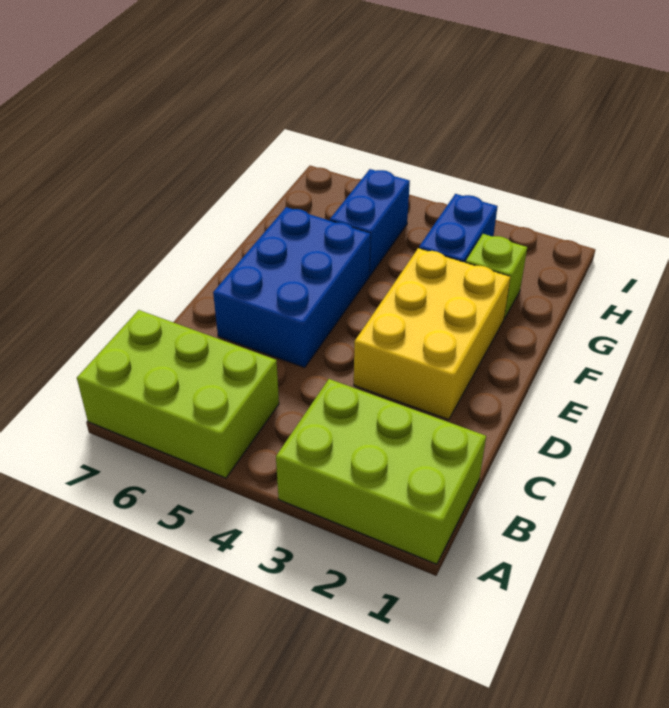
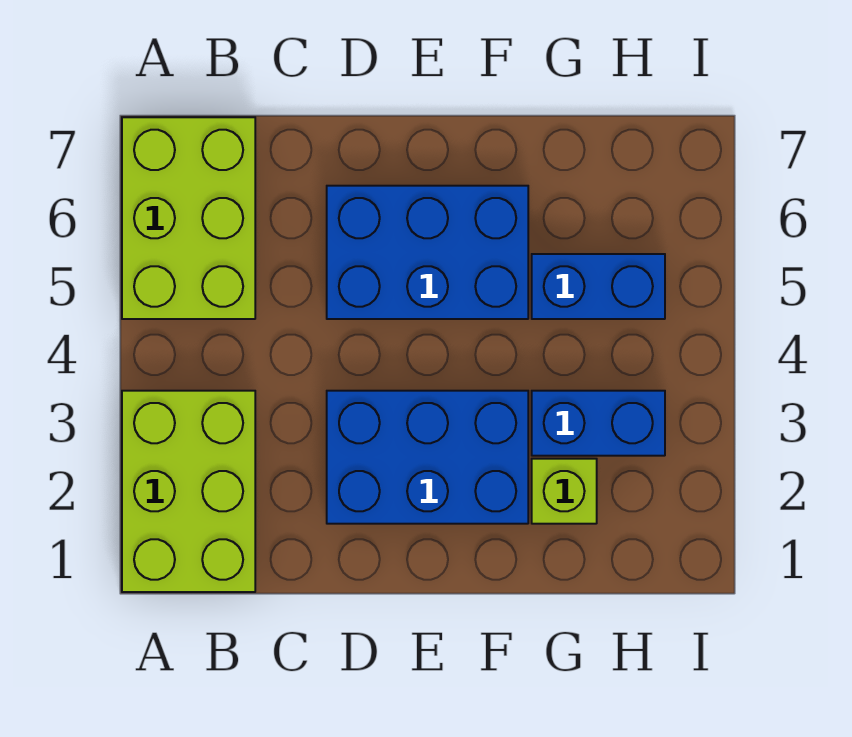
yellow brick D2:F3 level 1 -> blue brick D2:F3 level 1

